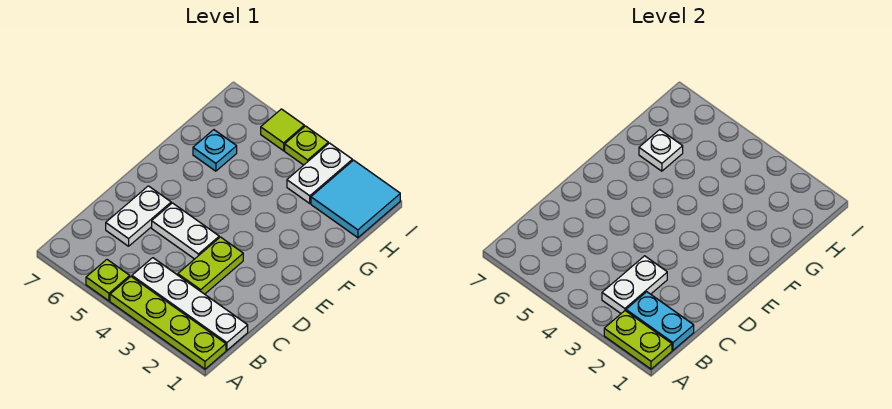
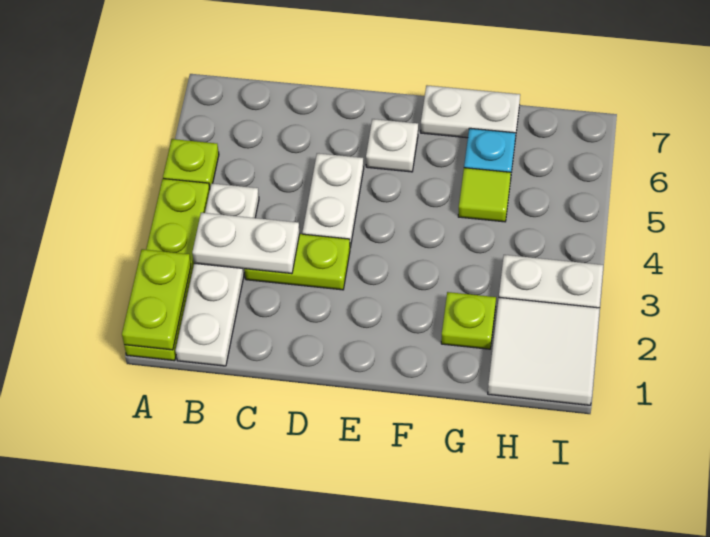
cyan plate B1:B2 level 2 -> none
white plate C6:D6 level 1 -> white plate F7:G7 level 1
white plate G6 level 2 -> white plate E6 level 1
cyan tile H1:I2 level 1 -> white tile H1:I2 level 1
lime plate I4 level 1 -> lime plate G2 level 1
lime tile I5 level 1 -> lime tile G5 level 1

